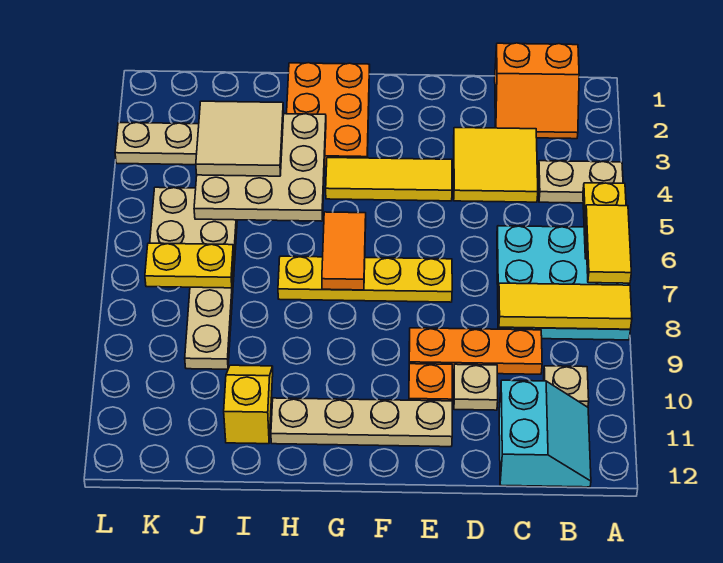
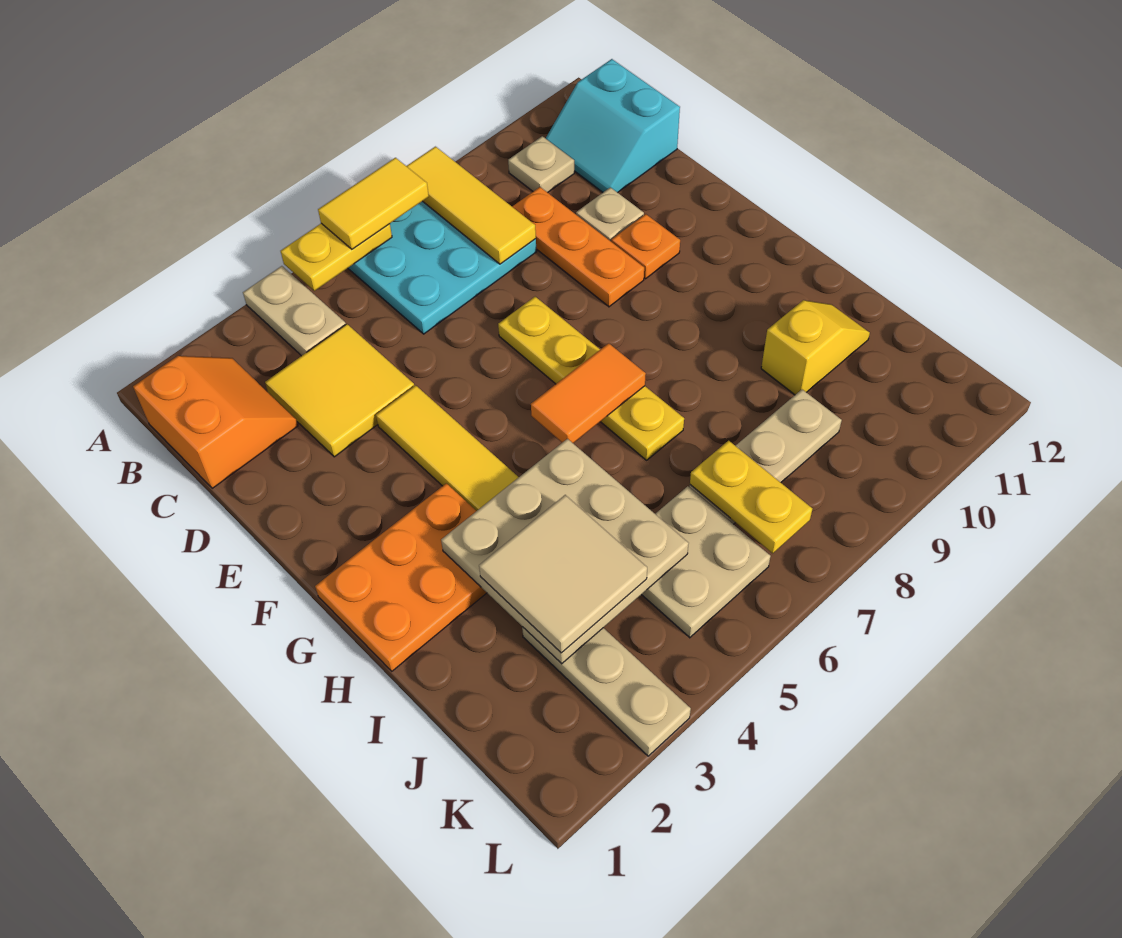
cyan slope B11:C12 level 1 top C -> cyan slope B11:C12 level 1 top 12
tan plate E11:H11 level 1 -> none
yellow slope I10:I11 level 1 top 11 -> yellow slope I10:I11 level 1 top 10

